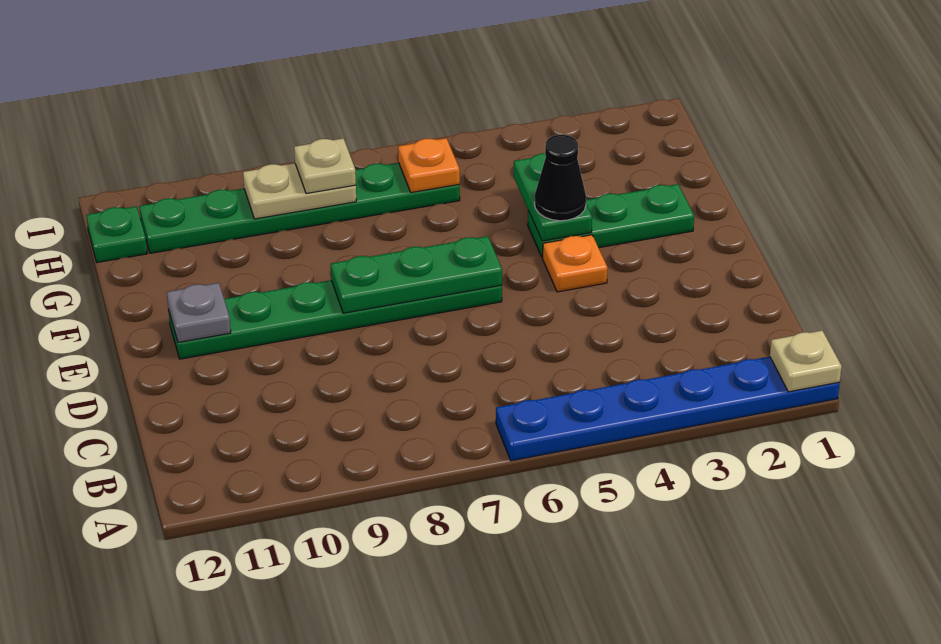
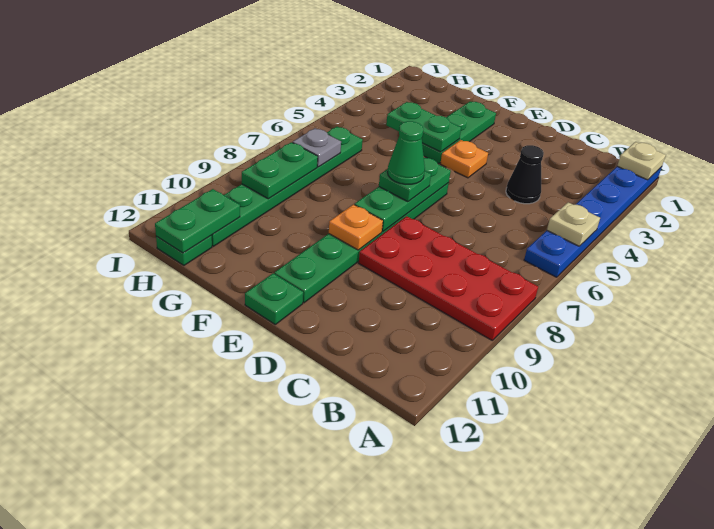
none -> red plate A8:D9 level 1
none -> green plate E7 level 3
none -> green cone E7 level 4
grey plate E11 level 2 -> grey plate H7 level 2
none -> green plate E12 level 1
black cone F4 level 3 -> black cone C4 level 1
orange plate H6 level 2 -> orange plate E9 level 2
tan plate H8:H9 level 2 -> green plate H8:H9 level 2
tan plate H8 level 3 -> tan plate A5 level 2
none -> green plate H11:H12 level 2

